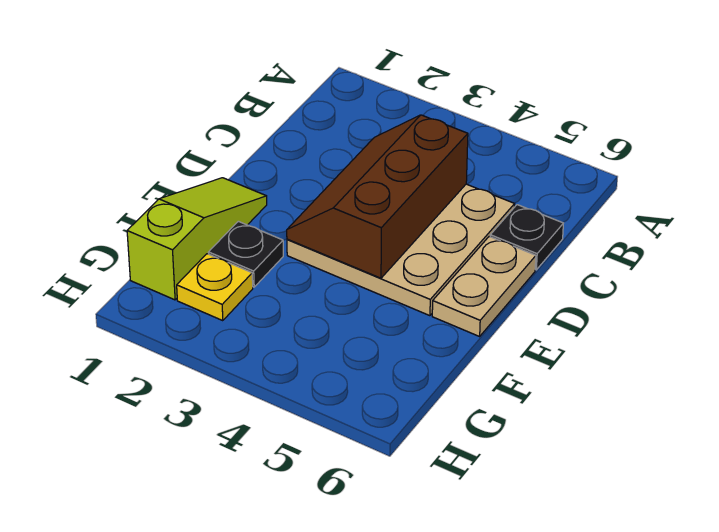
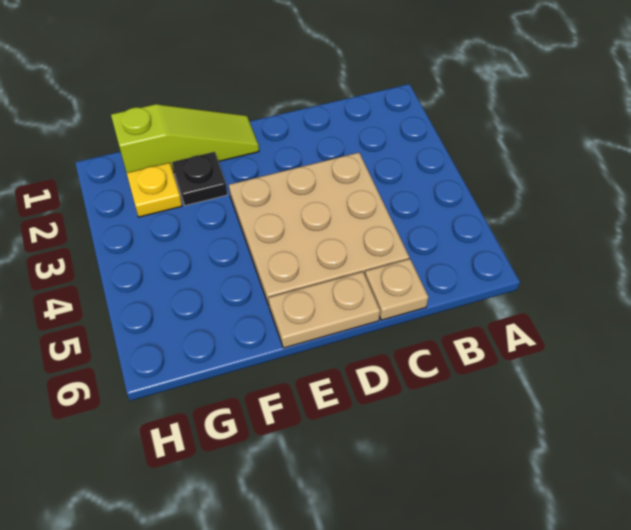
brown slope C3:E4 level 2 top 4 -> none
black plate C6 level 1 -> tan plate C6 level 1

